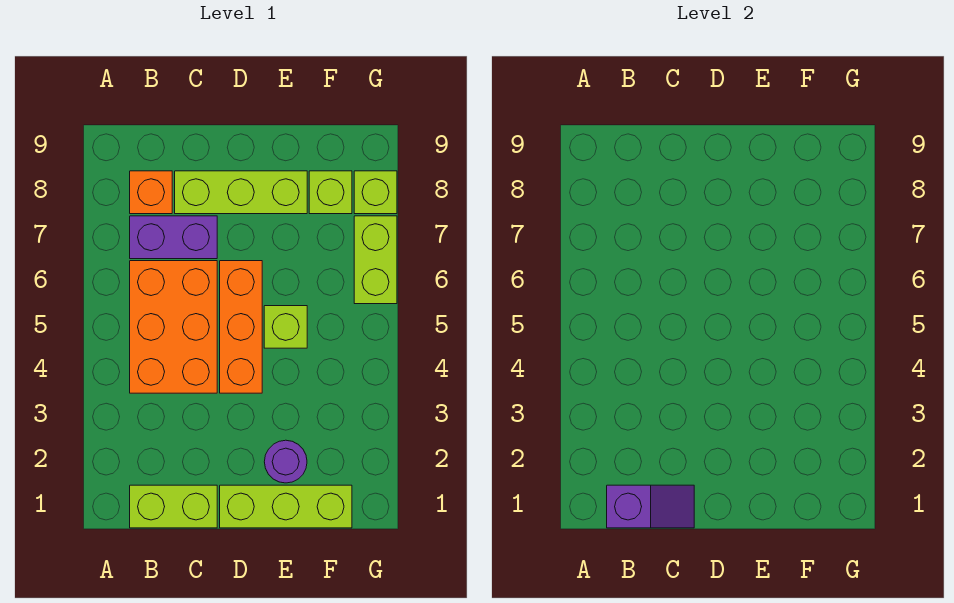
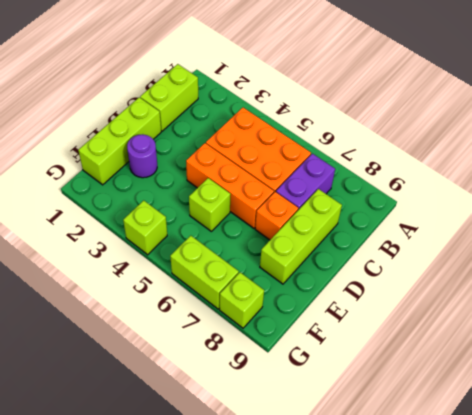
purple slope B1:C1 level 2 top B -> none
orange brick B8 level 1 -> orange brick D7 level 1
lime brick F8 level 1 -> lime brick G4 level 1

